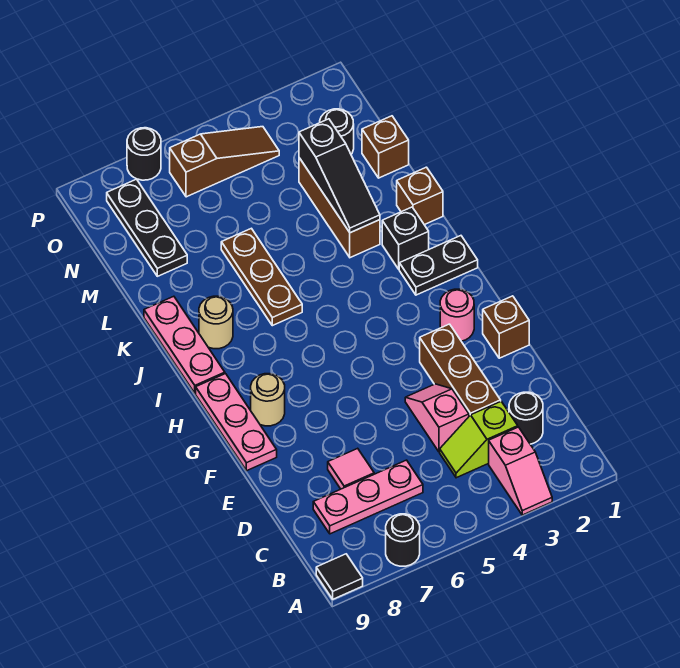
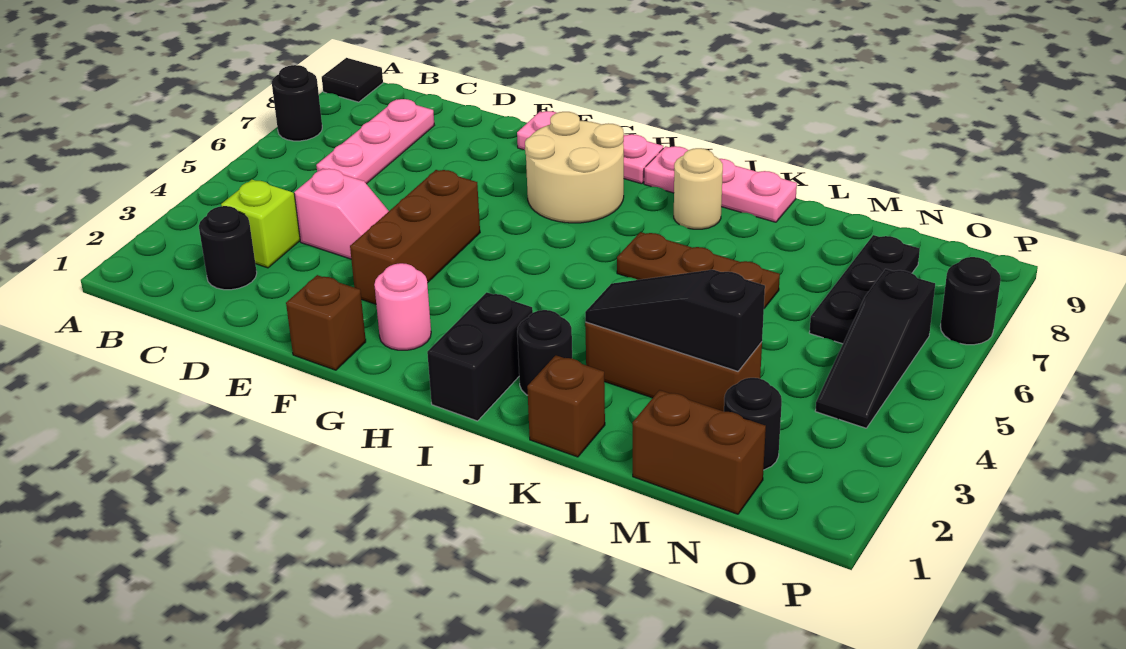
pink slope A3:B3 level 1 top B -> none
brown brick D3:F3 level 1 -> brown brick F3:F5 level 1
pink tile D7 level 1 -> none
tan round brick G8 level 1 -> tan round brick G7:H8 level 1
black plate I1:I2 level 1 -> black brick I1:I2 level 1
black brick J2 level 1 -> black round brick J2 level 1
brown brick M1 level 1 -> brown brick M1:N1 level 1
black plate M8:O8 level 1 -> black plate N6:N8 level 1
brown slope O4:O6 level 1 top 6 -> black slope O4:O6 level 1 top 6

